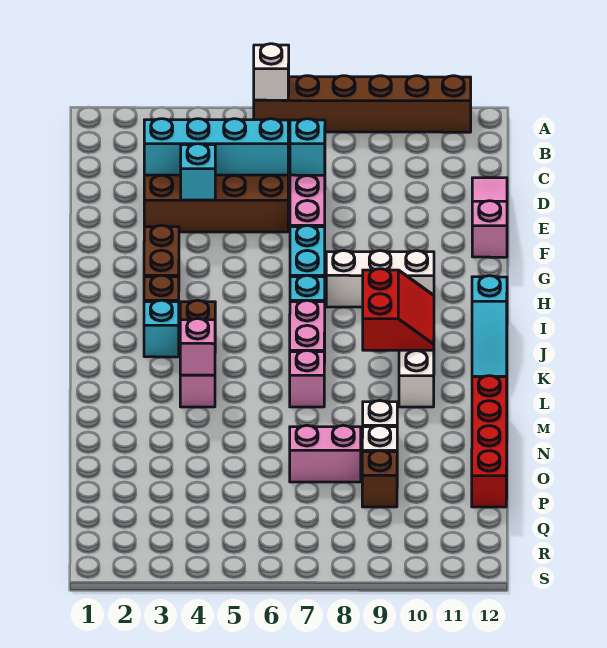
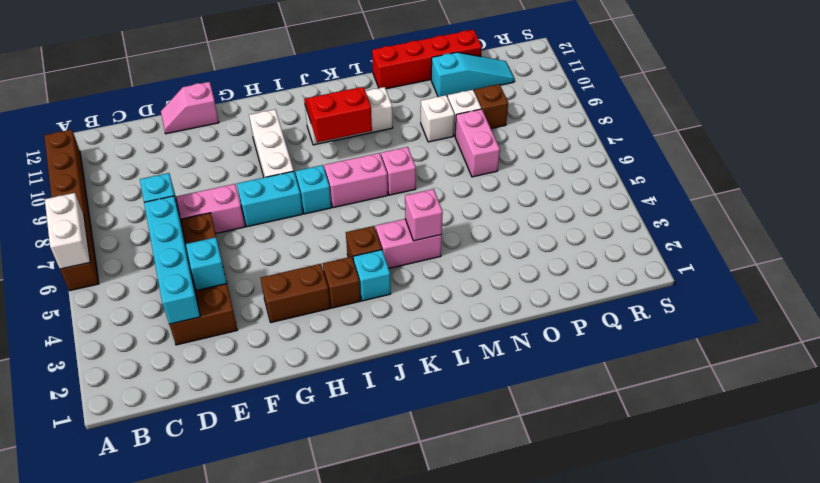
white brick A6 level 2 -> white brick A6:A7 level 2
pink slope D12:F12 level 1 top F -> pink slope E12:F12 level 1 top F
cyan slope I12:K12 level 1 top I -> cyan slope O11:Q11 level 1 top O

